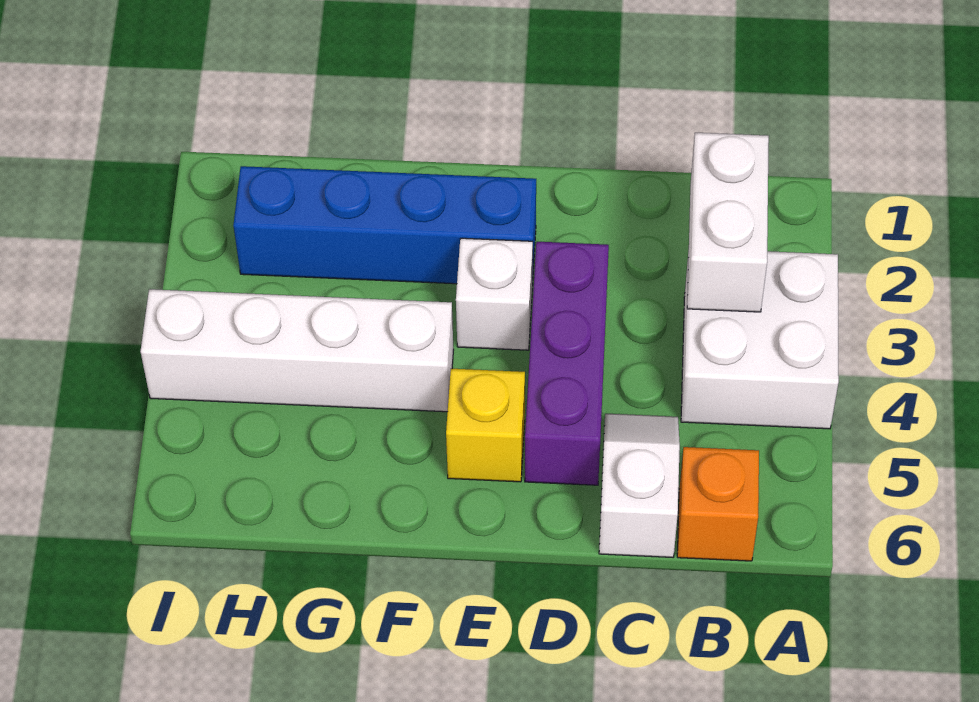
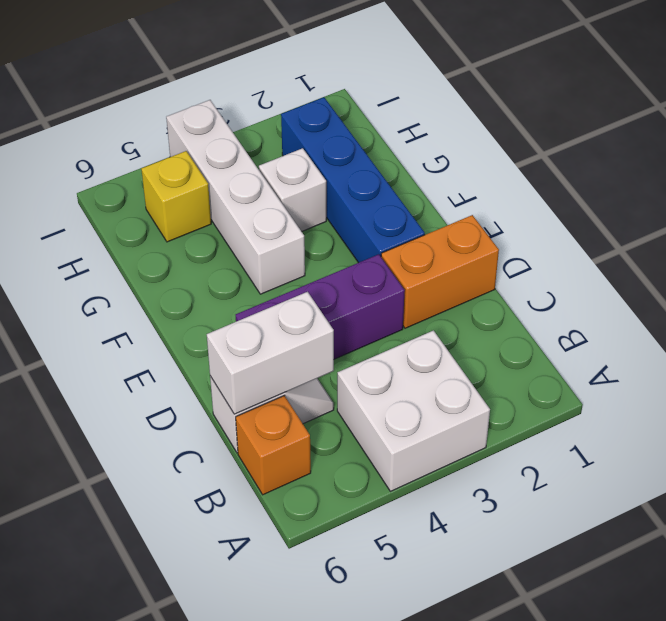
white brick B2:B3 level 2 -> white brick C5:C6 level 2
none -> orange brick D1:D2 level 1
white brick E3 level 1 -> white brick G3 level 1
yellow brick E5 level 1 -> yellow brick H5 level 1

